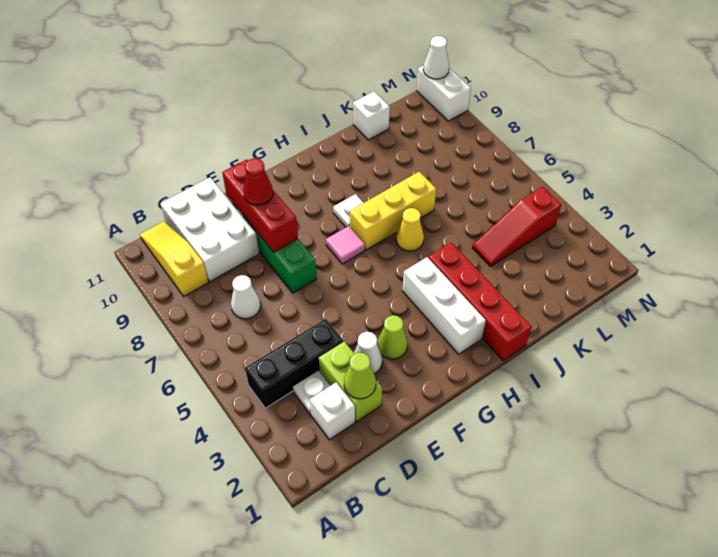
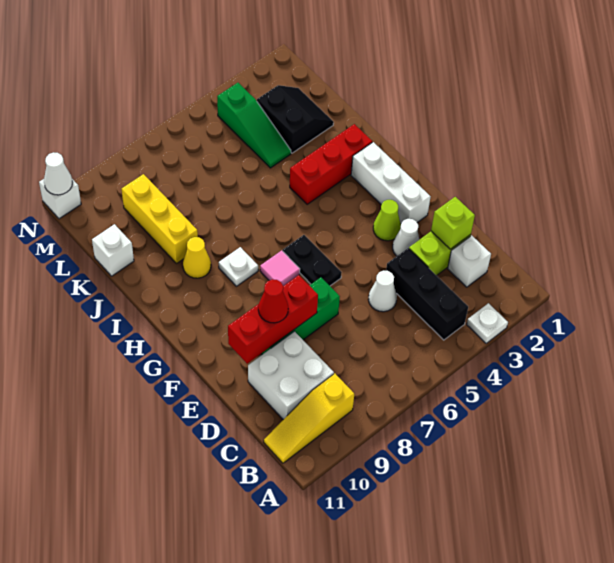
white plate C3 level 1 -> white plate A3 level 1
white cone C7 level 1 -> white cone D5 level 1
white brick C9:D11 level 1 -> white brick C9:D10 level 1
lime cone D2 level 2 -> lime brick D2 level 2
none -> black plate F6:G6 level 1
white brick H2:H4 level 1 -> white brick F2:H2 level 1
yellow brick H7:J7 level 1 -> yellow brick J9:L9 level 1
red brick I1:I4 level 1 -> red brick I2:I4 level 1
yellow cone I6 level 1 -> yellow cone I9 level 1
none -> black slope K2:L3 level 1 top 3
red slope K4:M4 level 1 top M -> green slope K4:M4 level 1 top M
white brick N10:N11 level 1 -> white brick N11 level 1

